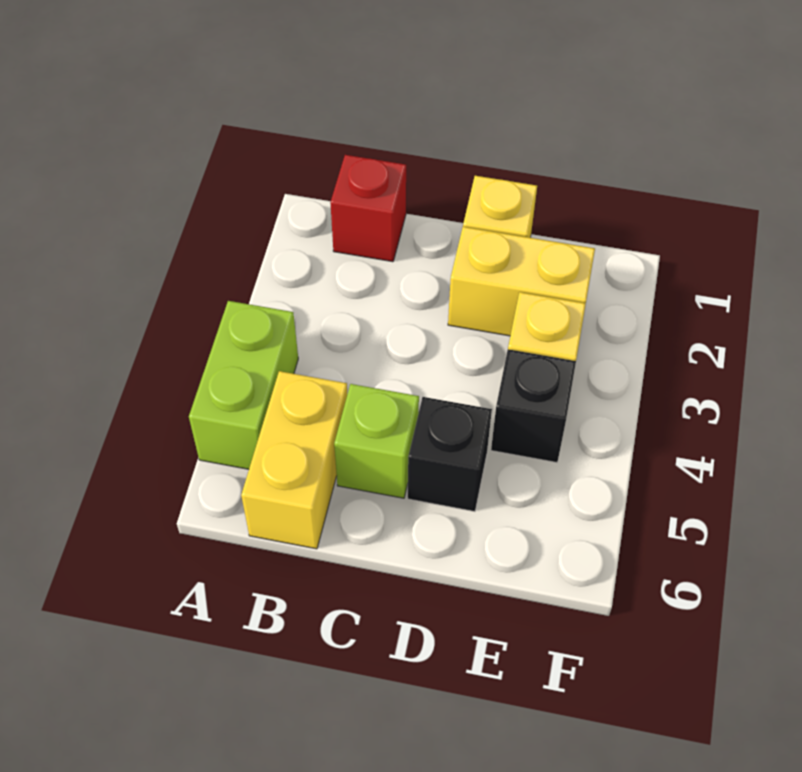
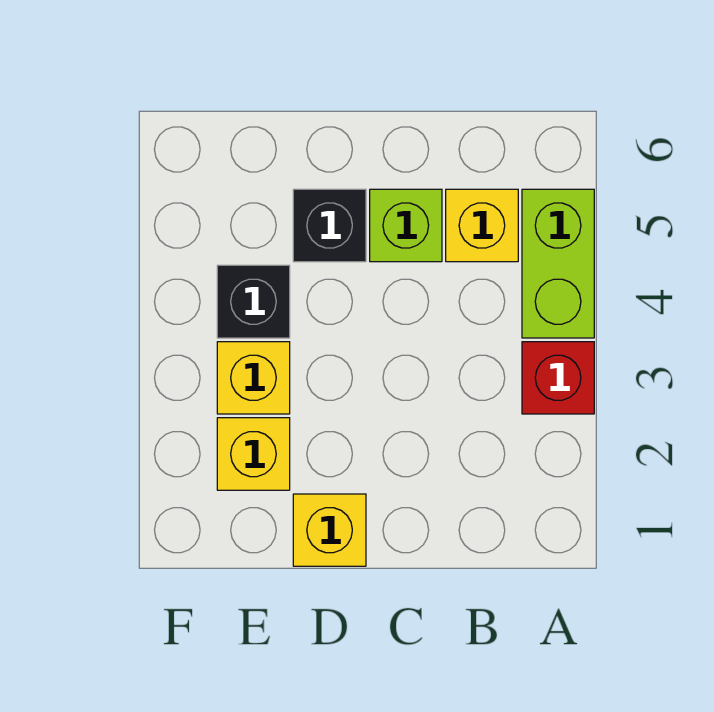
red brick B1 level 1 -> red brick A3 level 1
yellow brick B5:B6 level 1 -> yellow brick B5 level 1
yellow brick D2:E2 level 1 -> yellow brick E2 level 1

